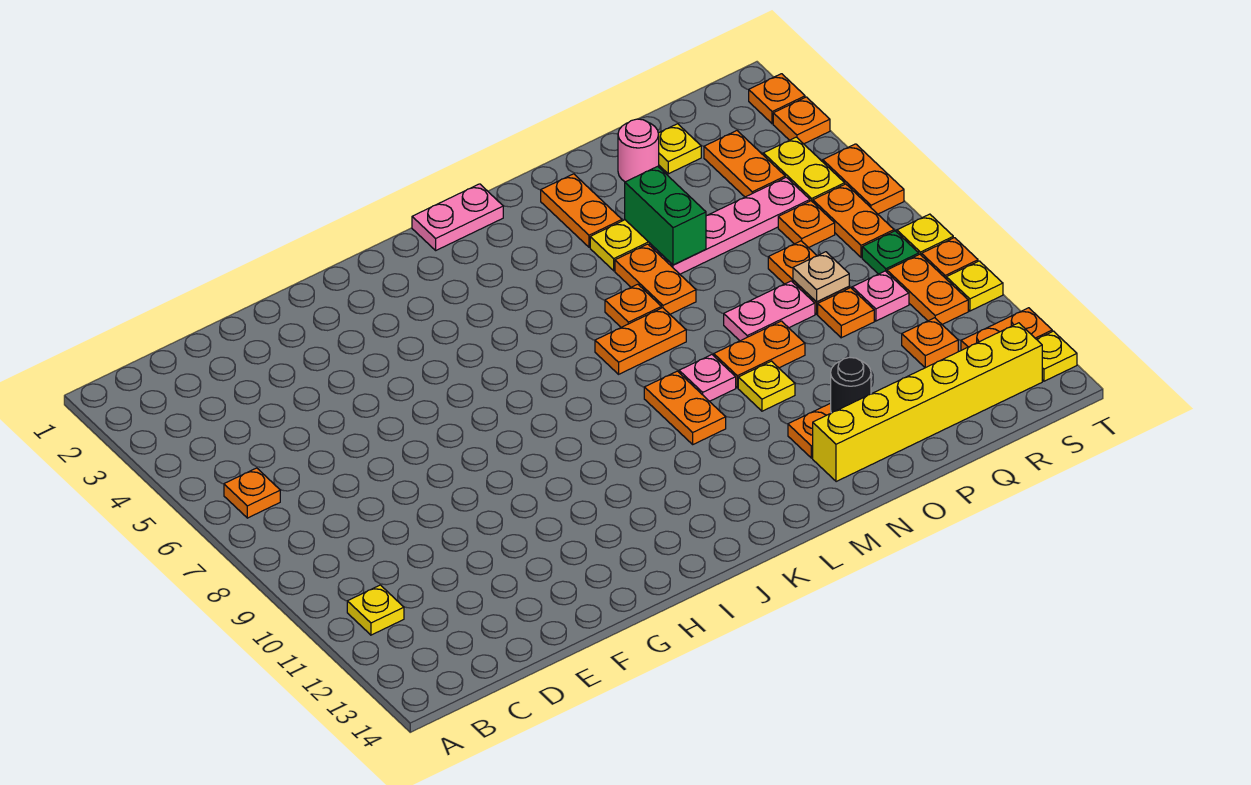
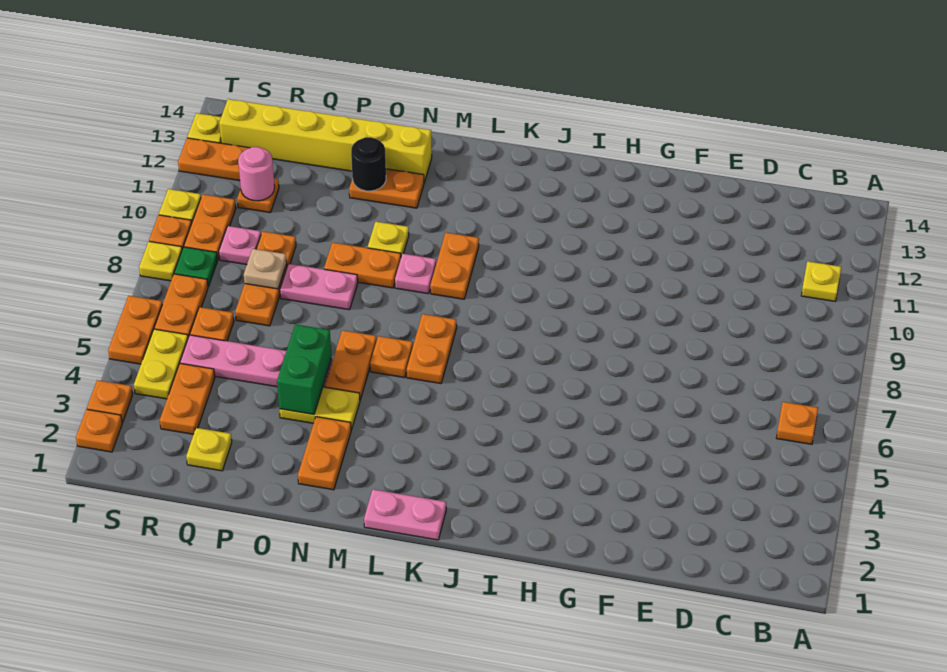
orange plate L7:M7 level 1 -> orange plate L6:L7 level 1
pink round brick P2 level 1 -> pink round brick R11 level 2

